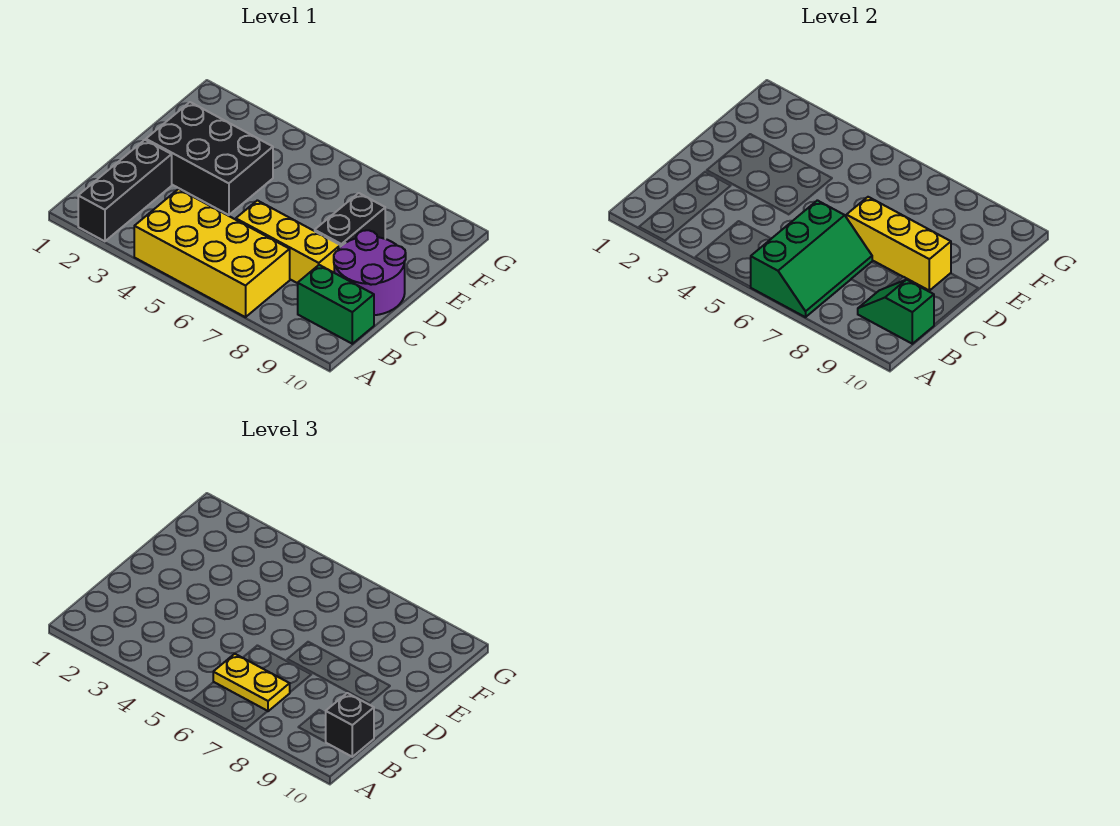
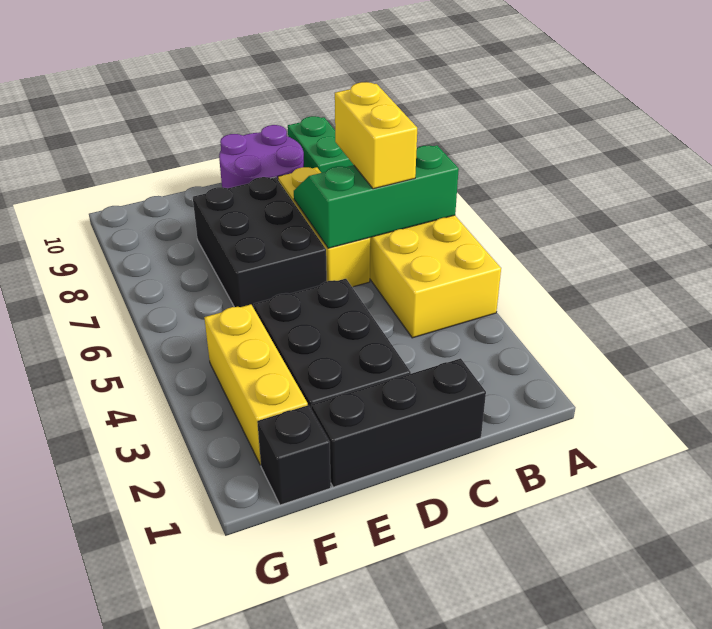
black brick A2:C2 level 1 -> black brick C1:E1 level 1
yellow plate B6:B7 level 3 -> yellow brick B6:B7 level 3
green slope B9:B10 level 2 top 10 -> none
black brick B10 level 3 -> black brick F1 level 1
yellow brick D7:D9 level 2 -> yellow brick F2:F4 level 1
black brick D8:E8 level 1 -> black brick D6:E8 level 1

